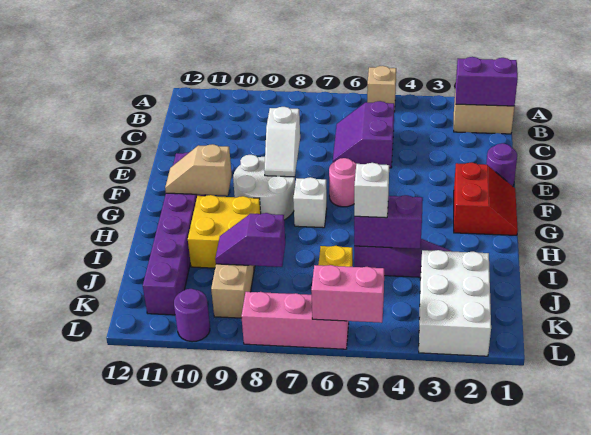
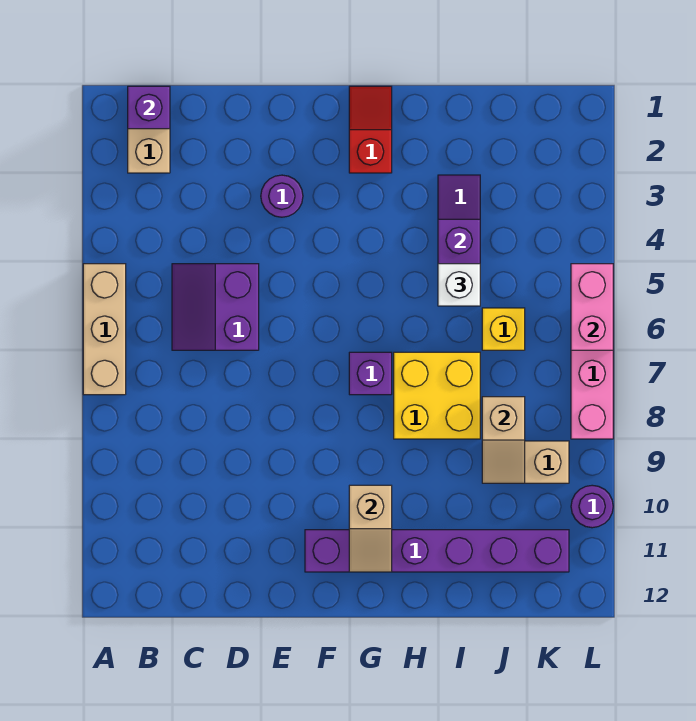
tan brick A5 level 1 -> tan brick A5:A7 level 1
purple brick B1:B2 level 2 -> purple brick B1 level 2
purple slope C5:D6 level 1 top 5 -> purple slope C5:D6 level 1 top D
purple round brick E1 level 1 -> purple round brick E3 level 1
white slope E8:F8 level 2 top E -> none
red slope F1:G2 level 1 top 2 -> red slope G1:G2 level 1 top 2
pink round brick F6 level 1 -> none
white round brick F8:G9 level 1 -> none
white brick G7 level 1 -> purple brick G7 level 1
yellow brick H9:I10 level 1 -> yellow brick H7:I8 level 1
white brick J2:L3 level 1 -> none
purple slope J8:J9 level 2 top 8 -> tan slope J8:J9 level 2 top 8

